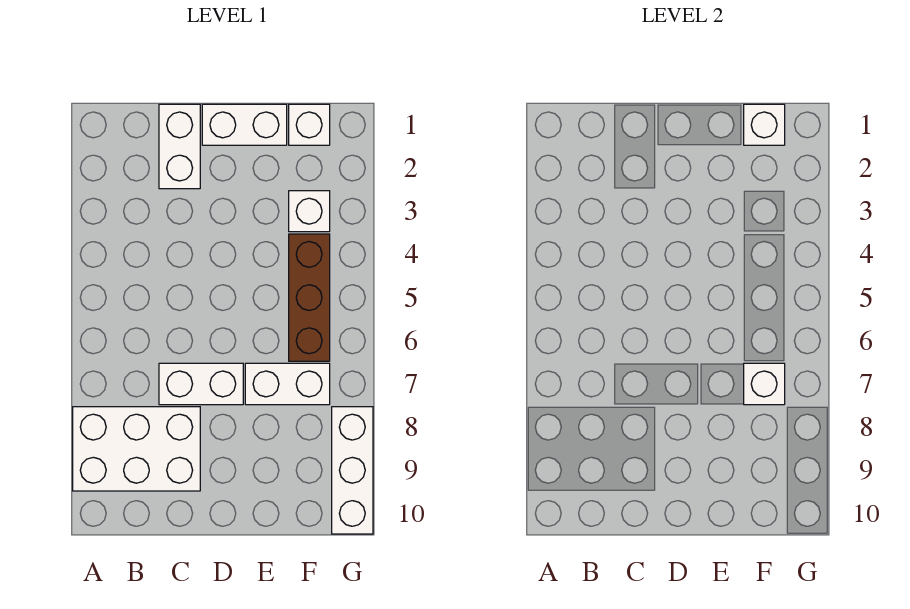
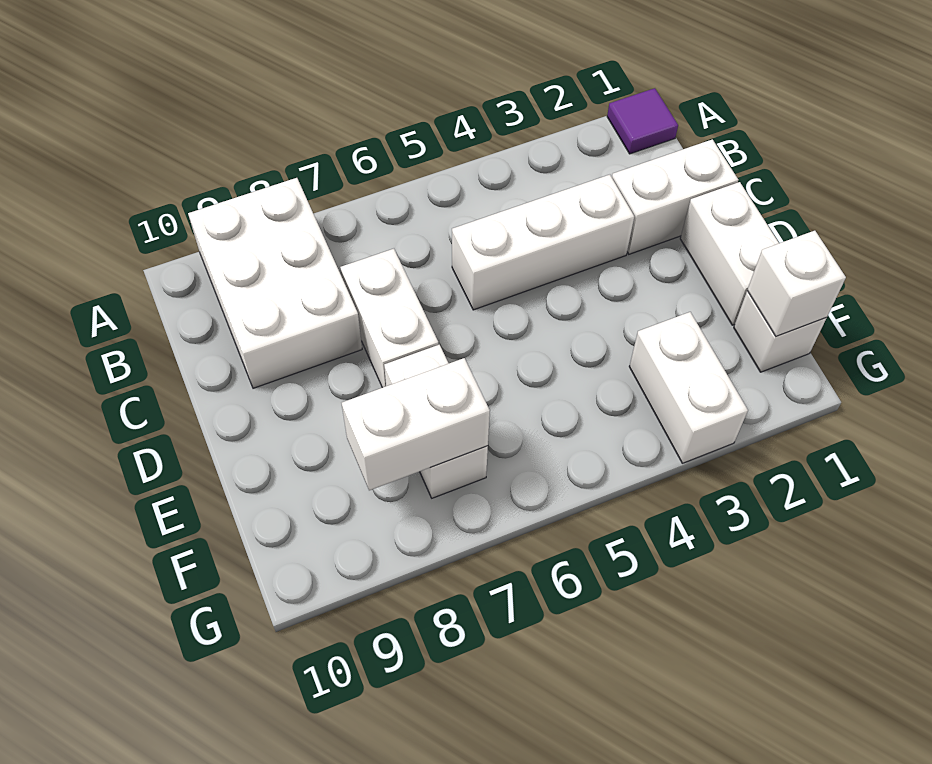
none -> purple tile A1 level 1
white brick F3 level 1 -> white brick F3:G3 level 1
brown brick F4:F6 level 1 -> none
white brick F7 level 2 -> white brick F7:F8 level 2
white brick G8:G10 level 1 -> white brick C3:C5 level 1

